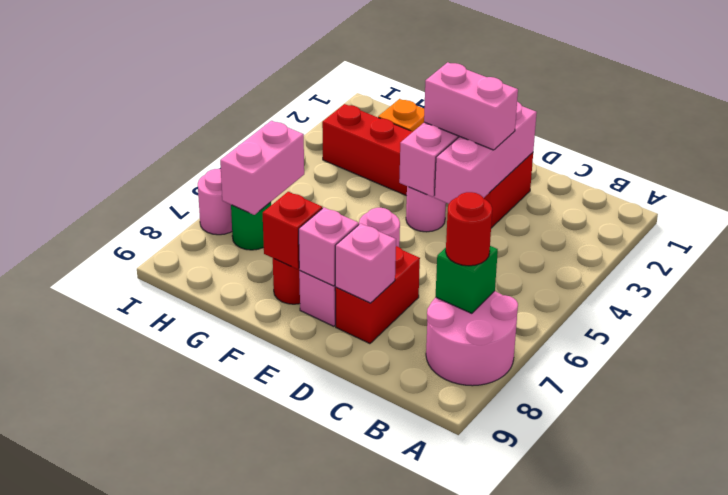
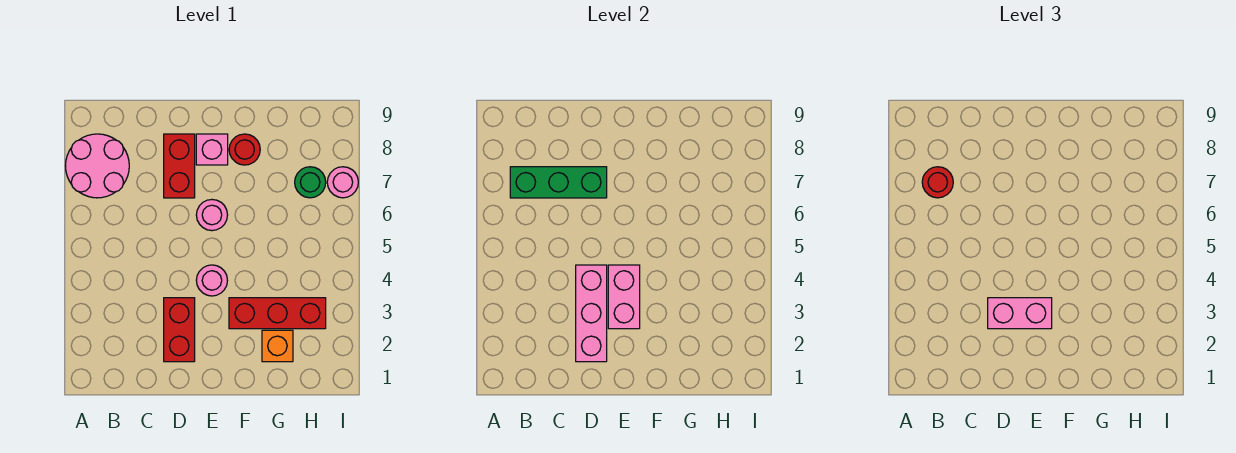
green brick B7 level 2 -> green brick B7:D7 level 2
pink brick D8 level 2 -> none
pink brick E8 level 2 -> none
red brick F8 level 2 -> none
pink brick H6:H7 level 2 -> none

